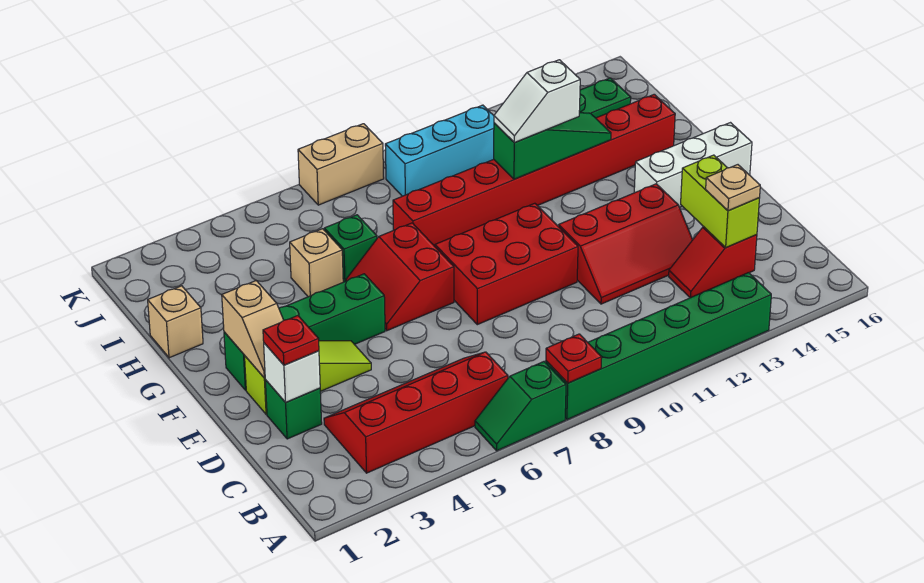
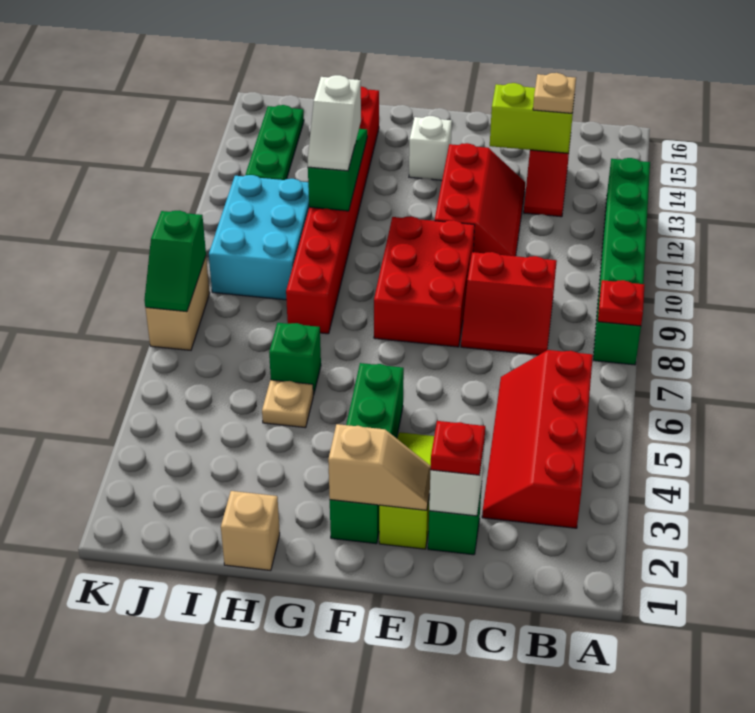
green slope A6:A7 level 1 top 7 -> green slope K7:K8 level 2 top 8
red slope F6:G7 level 1 top 7 -> red slope C8:D9 level 1 top 9
white brick F14:F16 level 1 -> white brick F14 level 1
tan brick H5 level 1 -> tan plate H5 level 1
cyan brick J9:J11 level 1 -> cyan brick I9:J11 level 1

